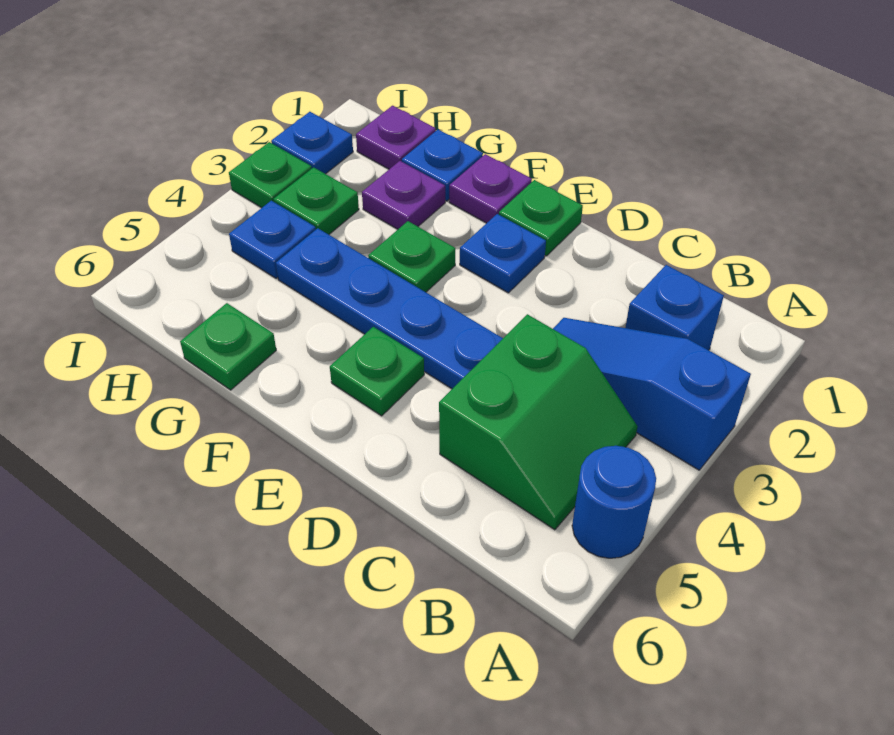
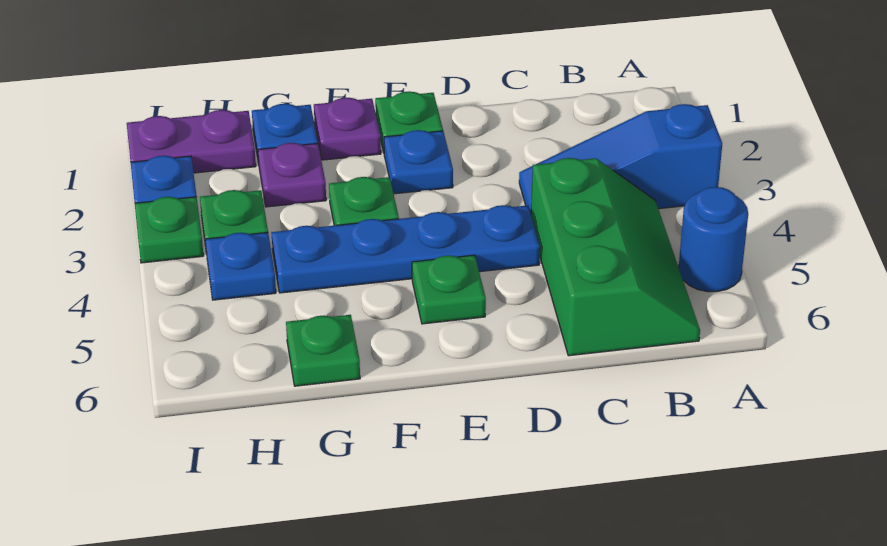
blue brick B2 level 1 -> none
green slope B4:C5 level 1 top C -> green slope B4:C6 level 1 top C
purple plate H1 level 1 -> purple plate H1:I1 level 1

